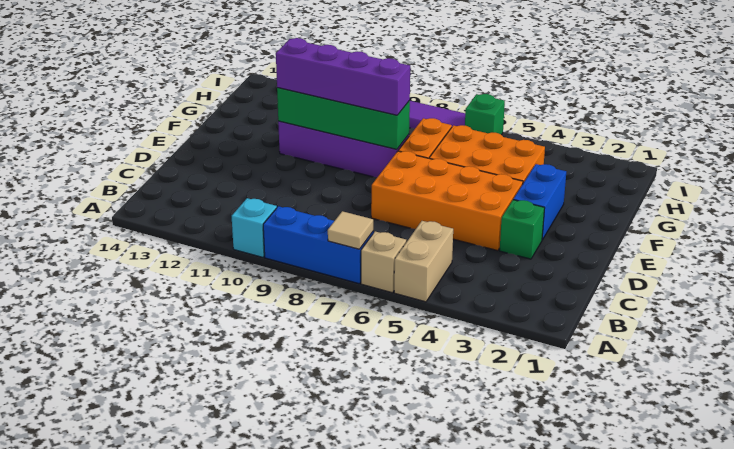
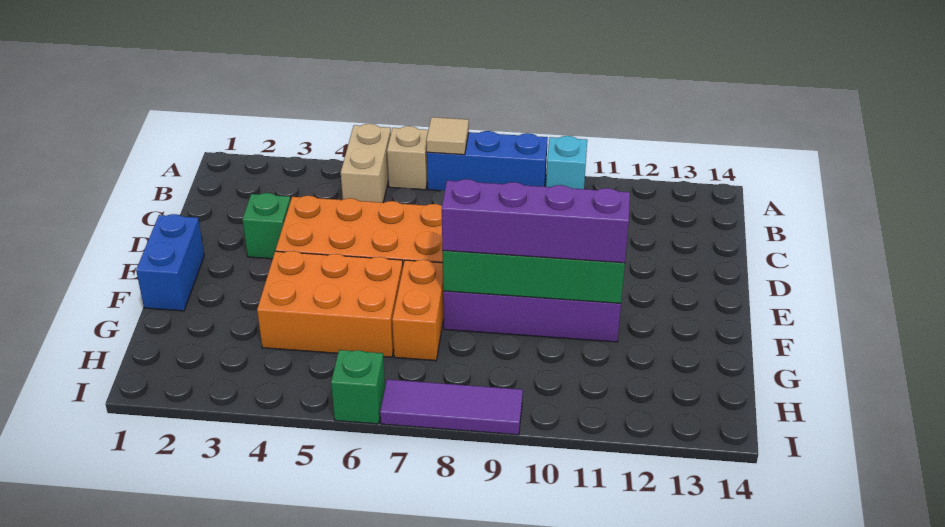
blue brick E3:F3 level 1 -> blue brick E1:F1 level 1

